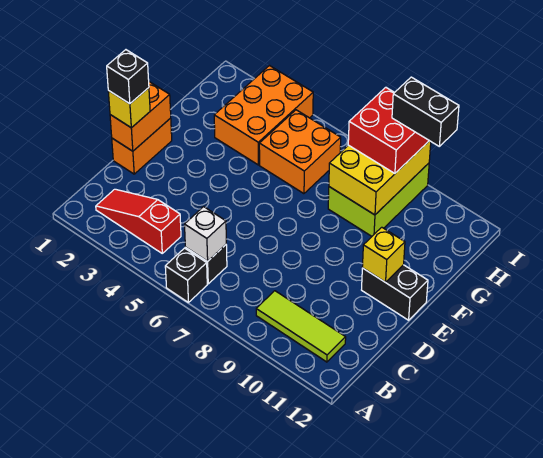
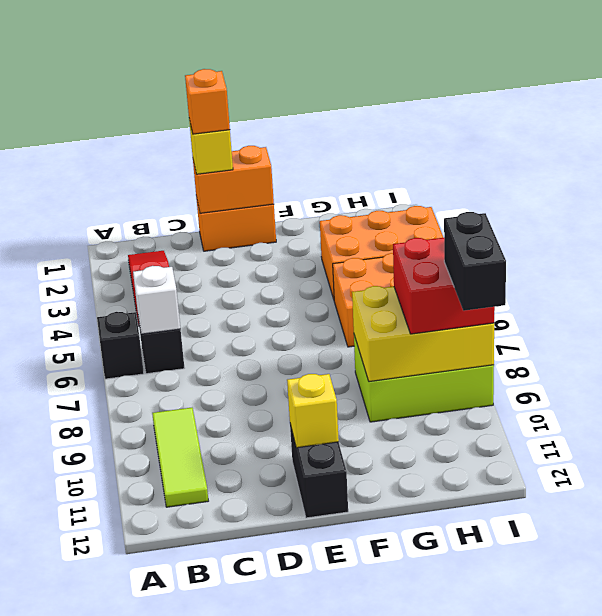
black brick D1 level 4 -> orange brick D1 level 4

